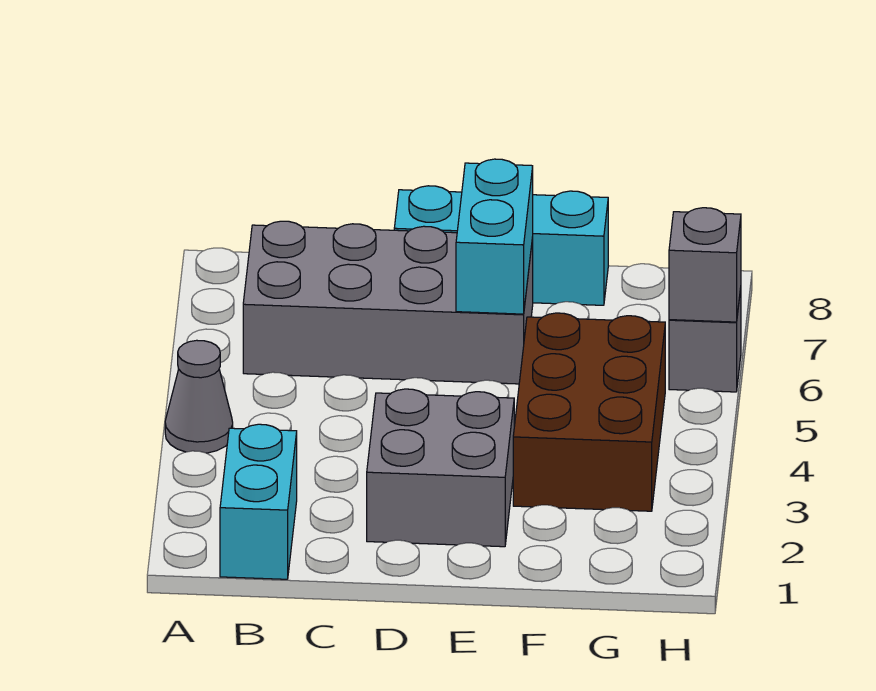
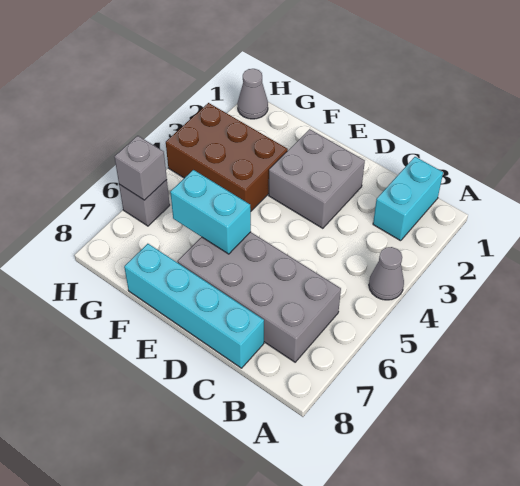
cyan brick D8:F8 level 1 -> cyan brick C8:F8 level 1
cyan brick E6:E7 level 2 -> cyan brick E6:F6 level 2
brown brick F3:G5 level 1 -> brown brick F3:H4 level 1
none -> grey cone H1 level 1

